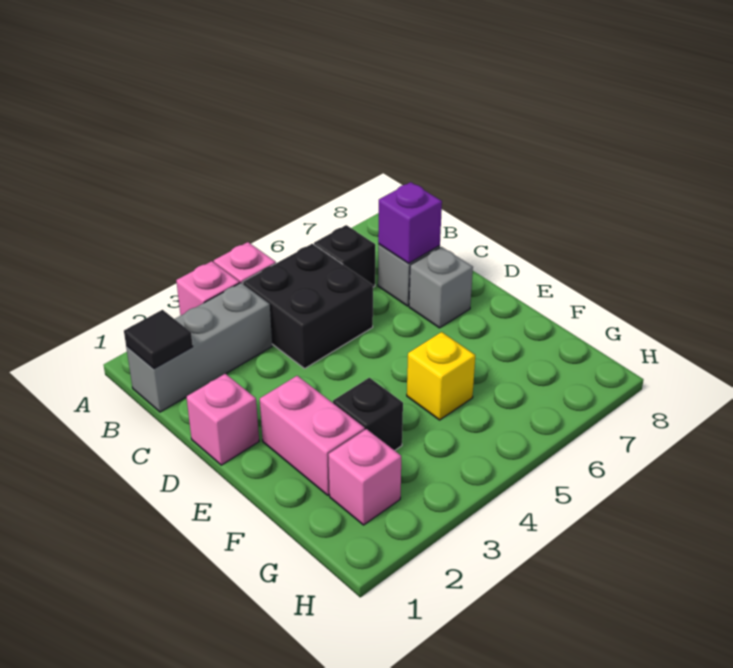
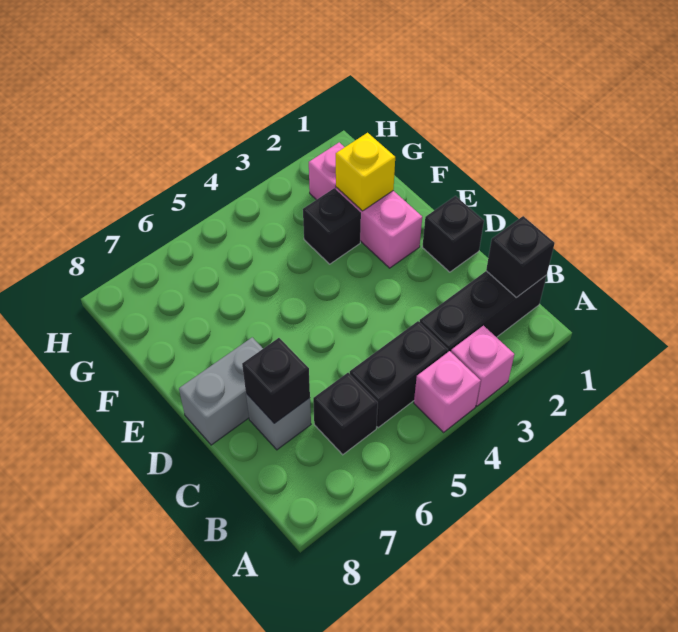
grey brick B1:B3 level 1 -> black brick B1:B3 level 1
black tile B1 level 2 -> black brick B1 level 2
black brick B4:C5 level 1 -> black brick B4:B5 level 1
purple brick C7 level 2 -> black brick C7 level 2
pink brick D1 level 1 -> black brick D1 level 1
grey brick D7 level 1 -> grey brick D7:D8 level 1
yellow brick F5 level 1 -> yellow brick F2 level 2

